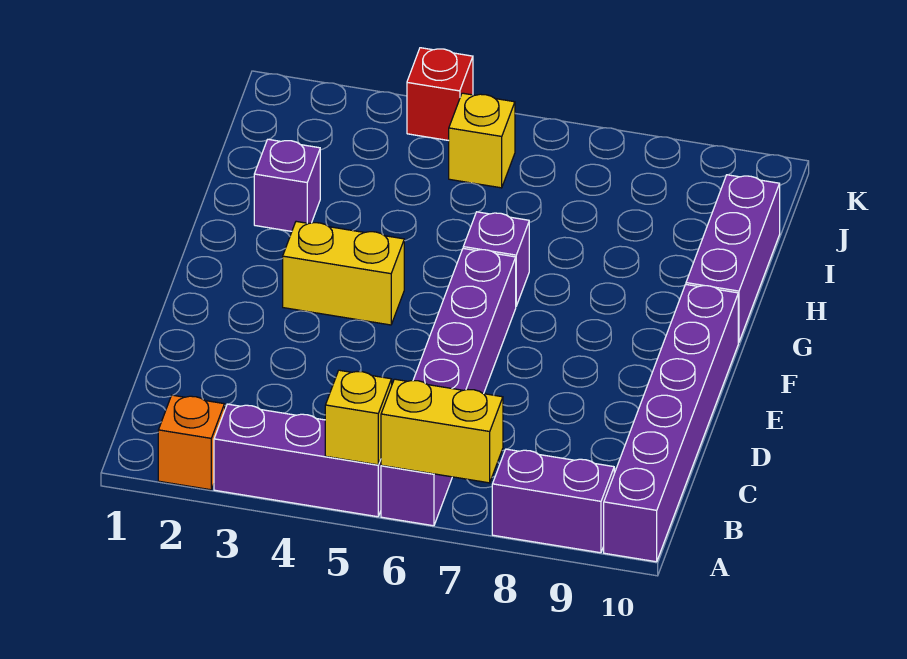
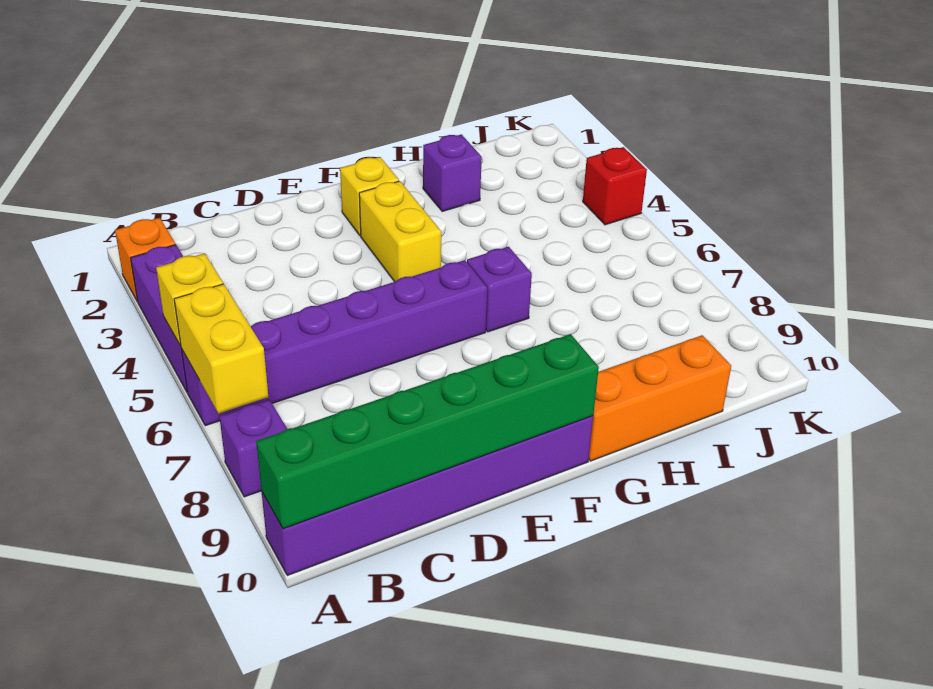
purple brick A8:A9 level 1 -> purple brick A8 level 1
none -> green brick A10:F10 level 2
purple brick G10:I10 level 1 -> orange brick G10:I10 level 1
yellow brick J5 level 1 -> yellow brick F2 level 1

